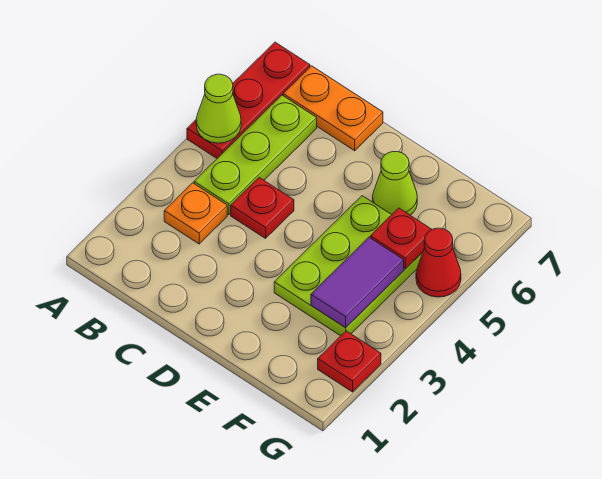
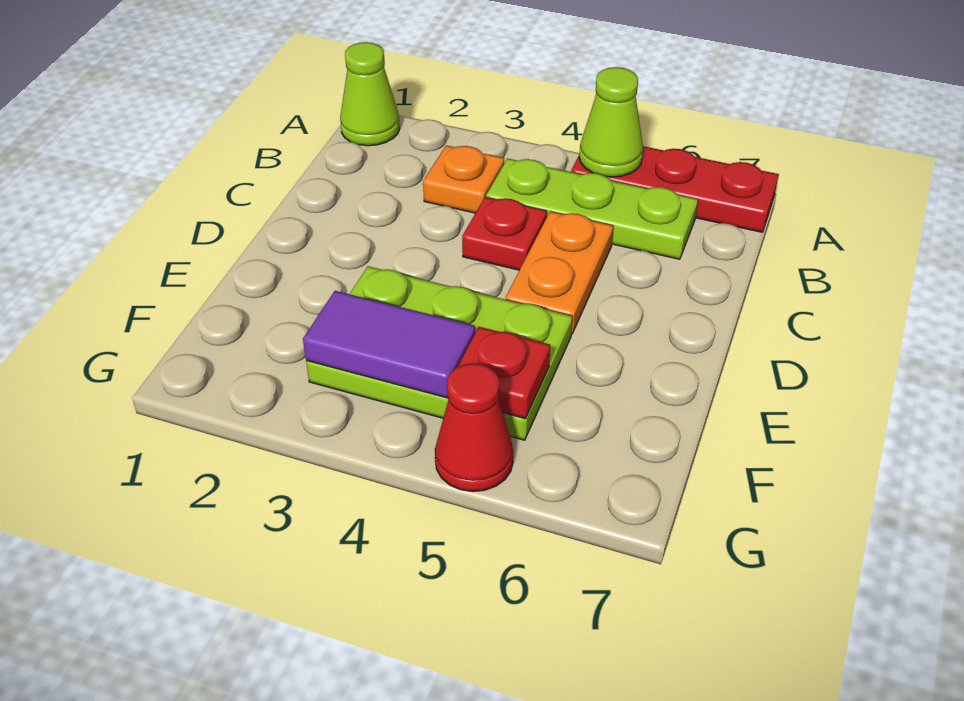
orange plate B7:C7 level 1 -> orange plate C5:D5 level 1
lime cone E6 level 1 -> lime cone A1 level 1
red plate G2 level 1 -> none

